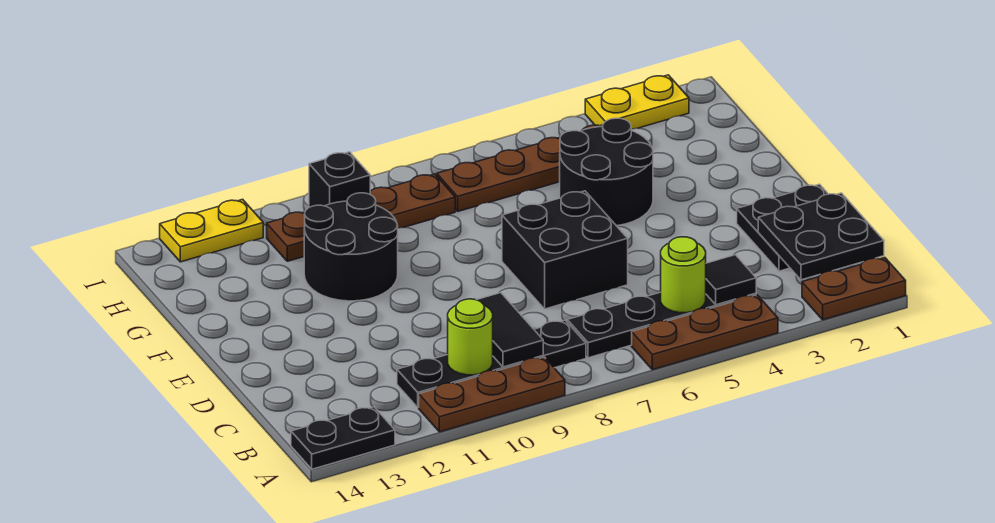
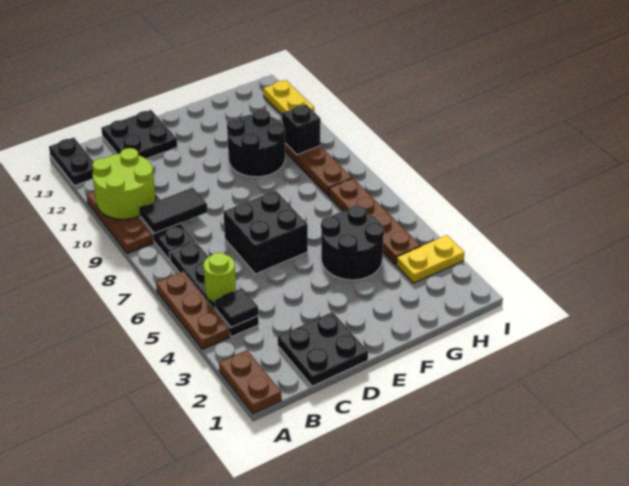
black plate B1:C2 level 2 -> black plate C13:D14 level 1
lime round brick B10 level 2 -> lime round brick A10:B11 level 2
yellow plate I2:I3 level 1 -> yellow plate H3:I3 level 1

